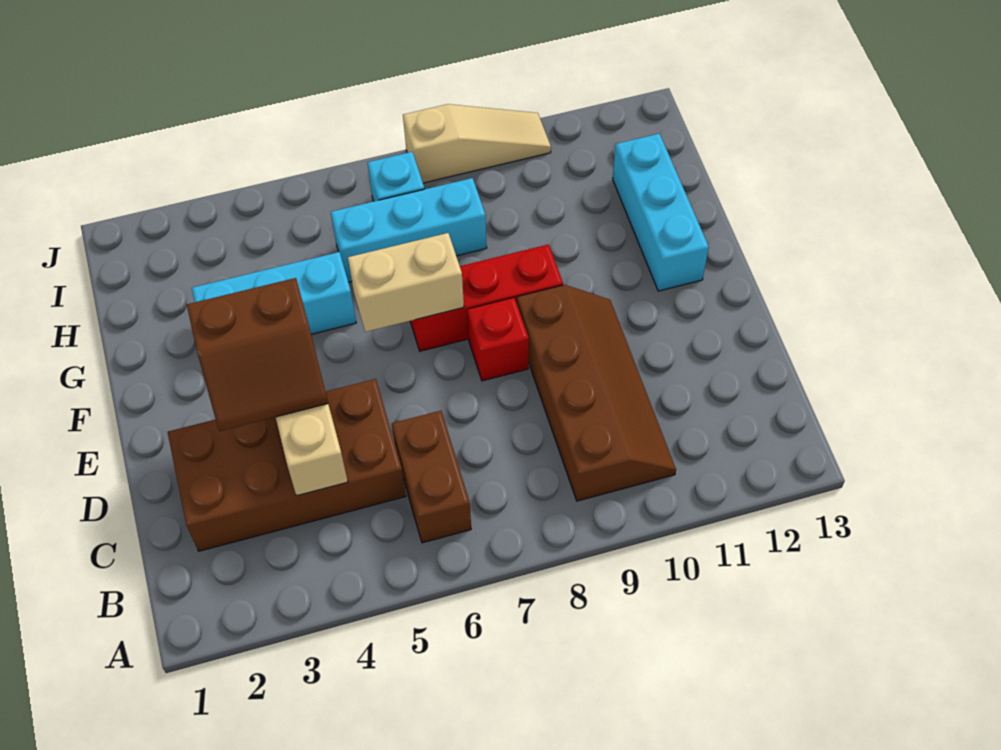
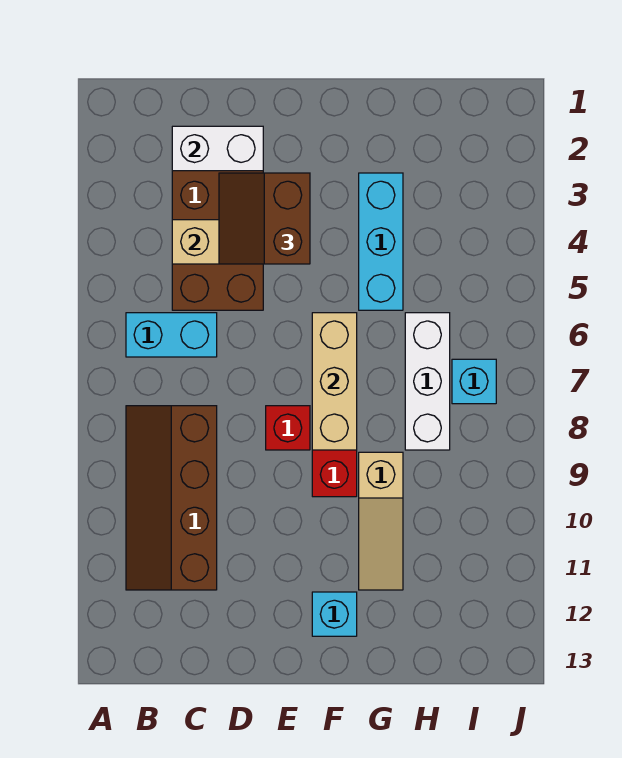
brown brick B6:C6 level 1 -> cyan brick B6:C6 level 1
brown slope B9:E10 level 1 top 9 -> brown slope B8:C11 level 1 top C
none -> white brick C2:D2 level 2
tan brick F6:F7 level 2 -> tan brick F6:F8 level 2
cyan brick F12:H12 level 1 -> cyan brick F12 level 1
cyan brick H6:H8 level 1 -> white brick H6:H8 level 1
tan slope J8:J10 level 1 top 8 -> tan slope G9:G11 level 1 top 9

